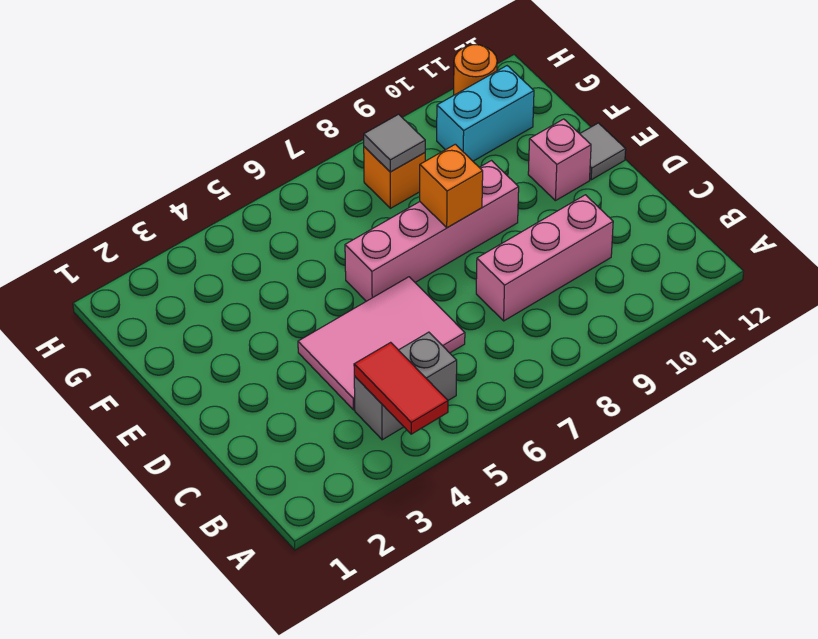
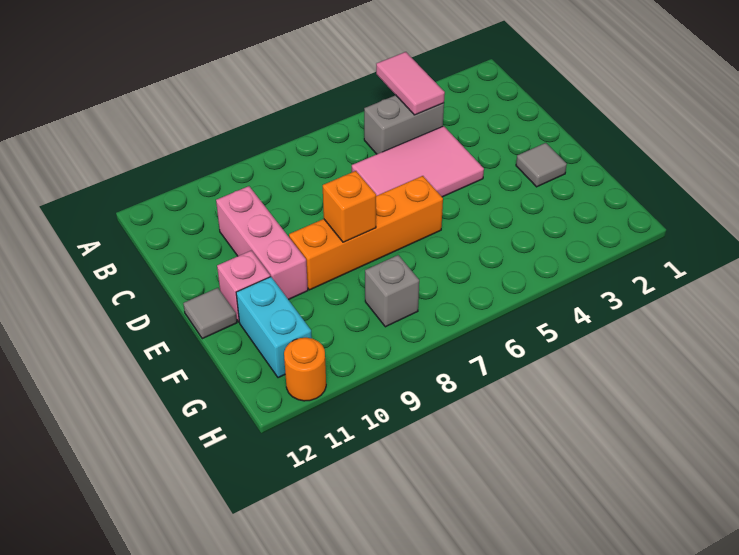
red tile A4:B4 level 2 -> pink tile A4:B4 level 2
pink brick C8:C10 level 1 -> pink brick C10:E10 level 1
pink brick E6:E9 level 1 -> orange brick E6:E9 level 1
orange brick G8 level 1 -> grey brick G8 level 1
grey tile G8 level 2 -> grey tile E2 level 1
cyan brick G10:G11 level 1 -> cyan brick F11:G11 level 1

